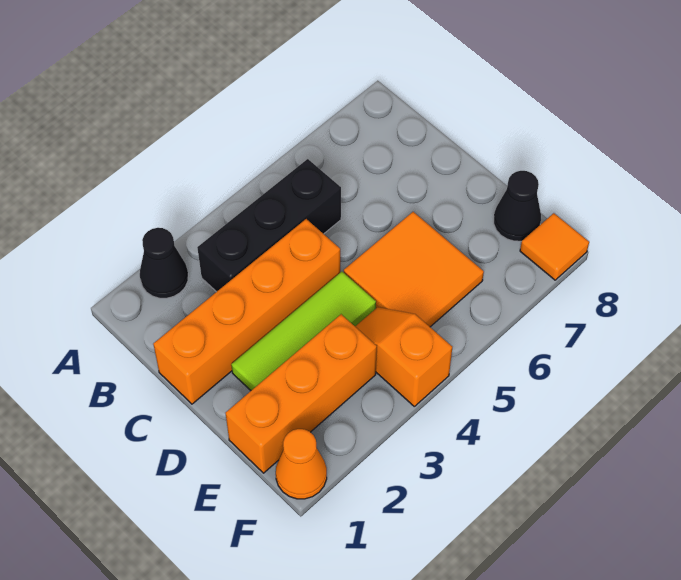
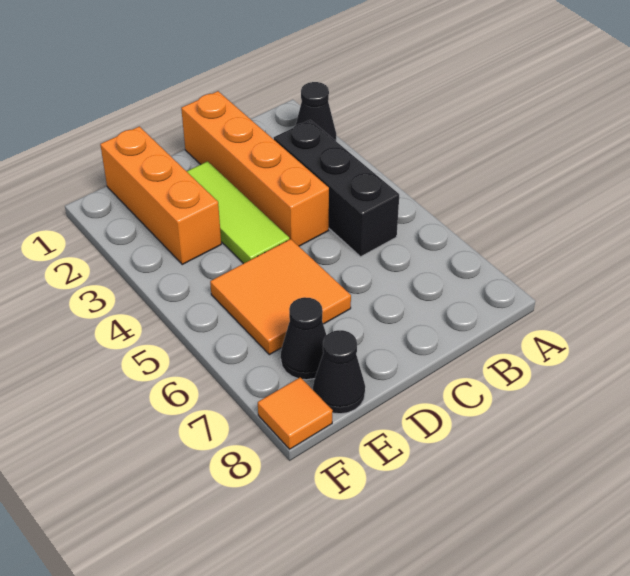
orange slope E4:F4 level 1 top F -> none
none -> black cone E7 level 1
orange cone F1 level 1 -> none

